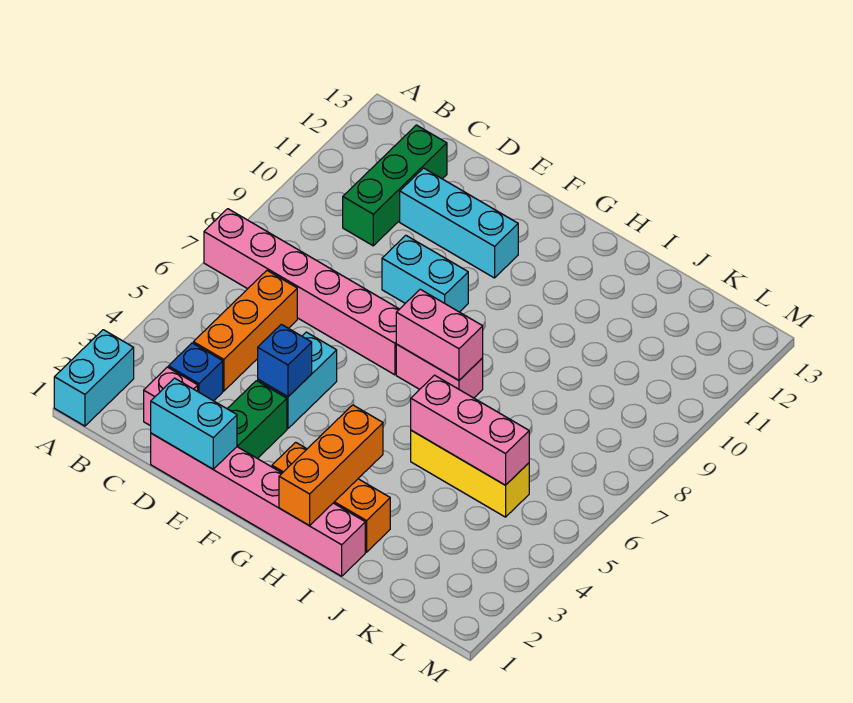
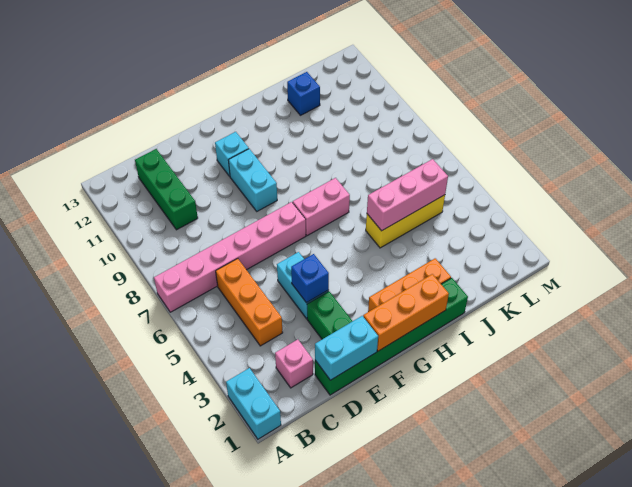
blue brick C3 level 1 -> blue brick J12 level 1
pink brick D1:I1 level 1 -> green brick D1:I1 level 1
cyan brick D11:F11 level 1 -> cyan brick F11 level 1
cyan brick E9:F9 level 1 -> cyan brick F9:F10 level 1
pink brick G7:H7 level 2 -> none
orange brick H1:H3 level 2 -> orange brick F1:H1 level 2

